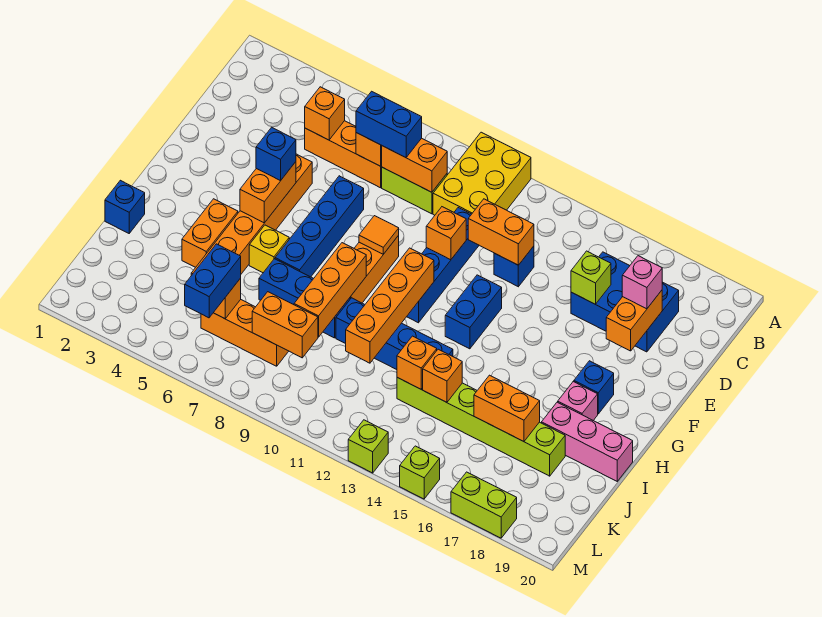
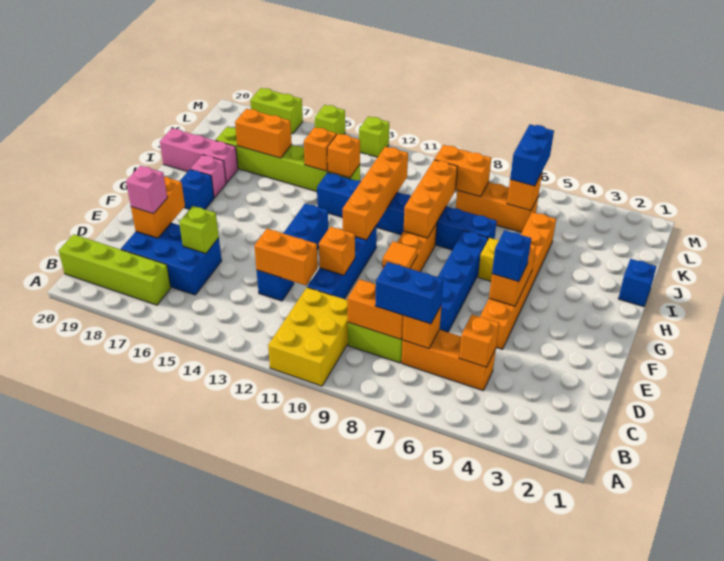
none -> lime brick B17:B20 level 1
orange brick H4:I4 level 1 -> none

